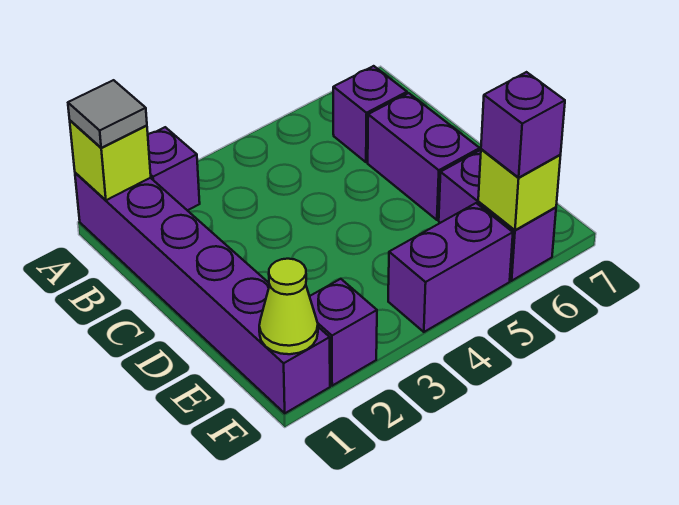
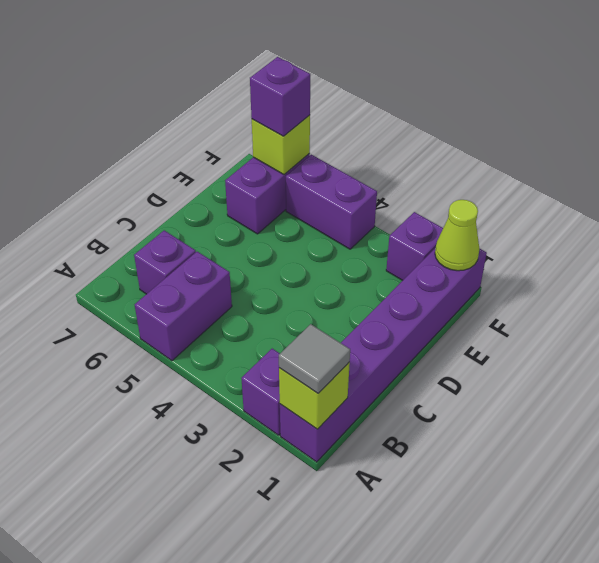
purple brick C6:D6 level 1 -> purple brick A5:B5 level 1

